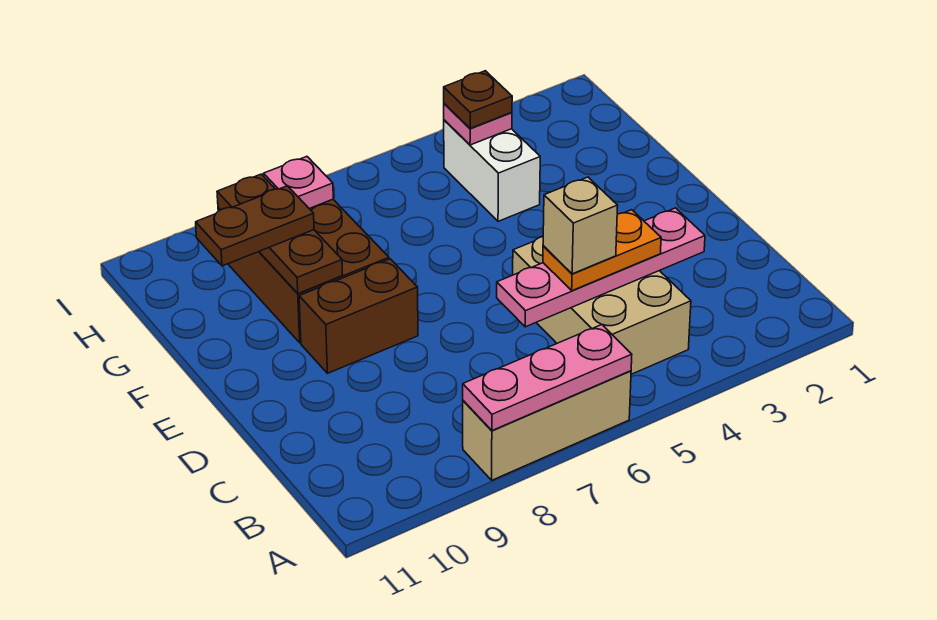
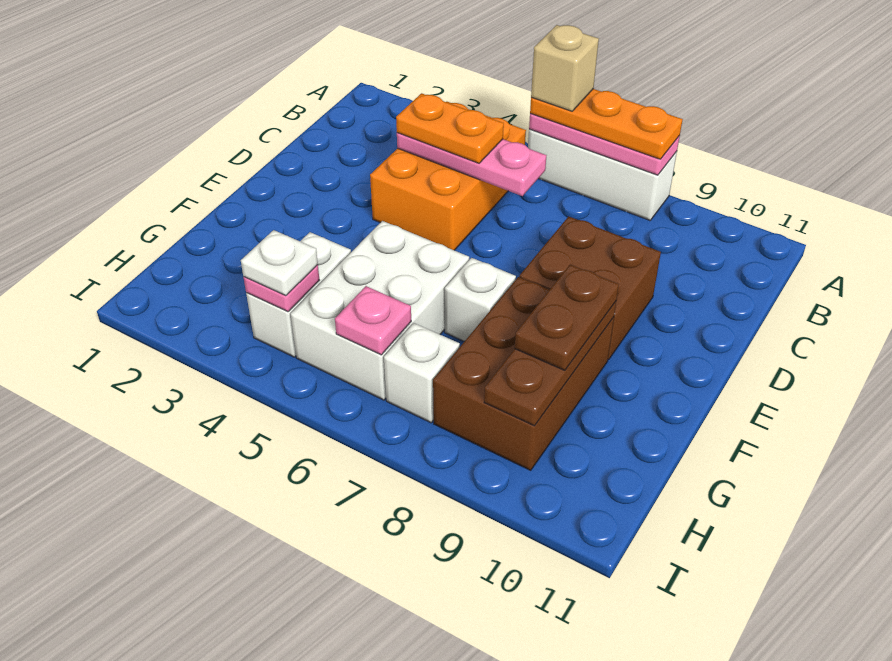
tan brick A6:A8 level 1 -> white brick A6:A8 level 1
none -> orange plate A6:A8 level 3
tan brick B4:D5 level 1 -> orange brick B4:D5 level 1
pink plate C3:C6 level 2 -> pink plate C4:C6 level 2
tan brick C5 level 4 -> tan brick A6 level 4
brown brick E8:E9 level 1 -> brown brick D8:E9 level 1
none -> white brick F5:H6 level 1
none -> white brick F7 level 1
brown plate G9:G10 level 3 -> brown plate F9:G9 level 3
brown plate H4 level 3 -> white plate H4 level 3
none -> white brick H7 level 1
pink plate H8 level 2 -> pink plate H6 level 2

